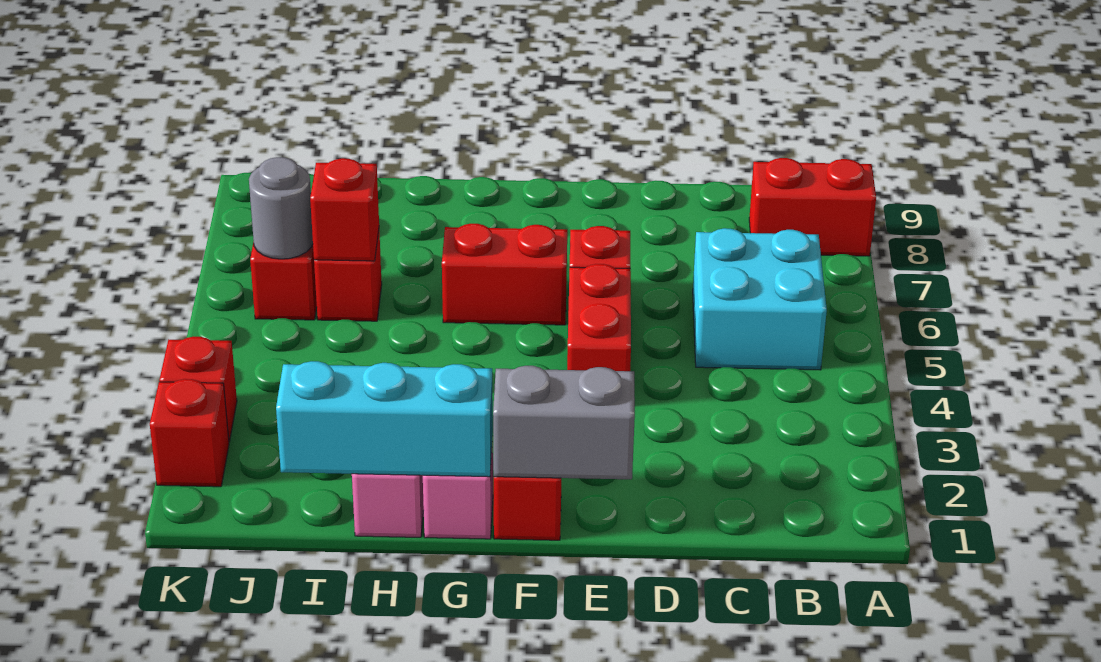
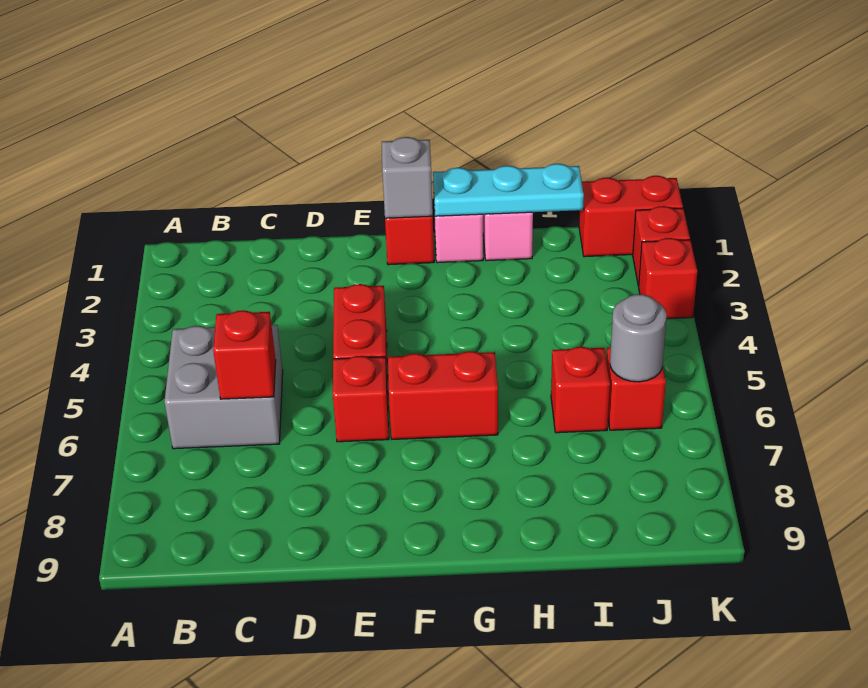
red brick A8:B8 level 1 -> red brick J1:K1 level 1
cyan brick B5:C6 level 1 -> grey brick B5:C6 level 1
grey brick E1:F1 level 2 -> grey brick F1 level 2
cyan brick G1:I1 level 2 -> cyan plate G1:I1 level 2
red brick I6 level 2 -> red brick C6 level 2

